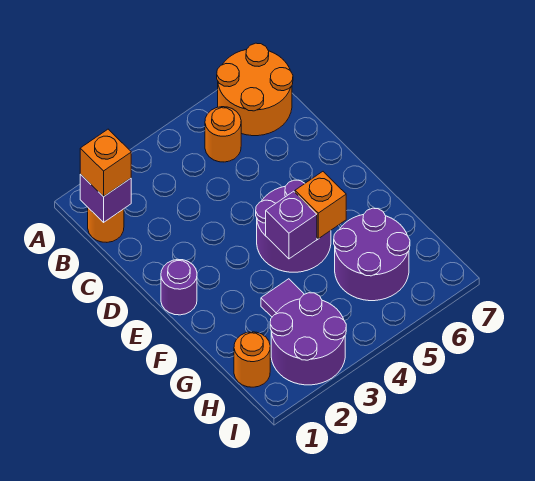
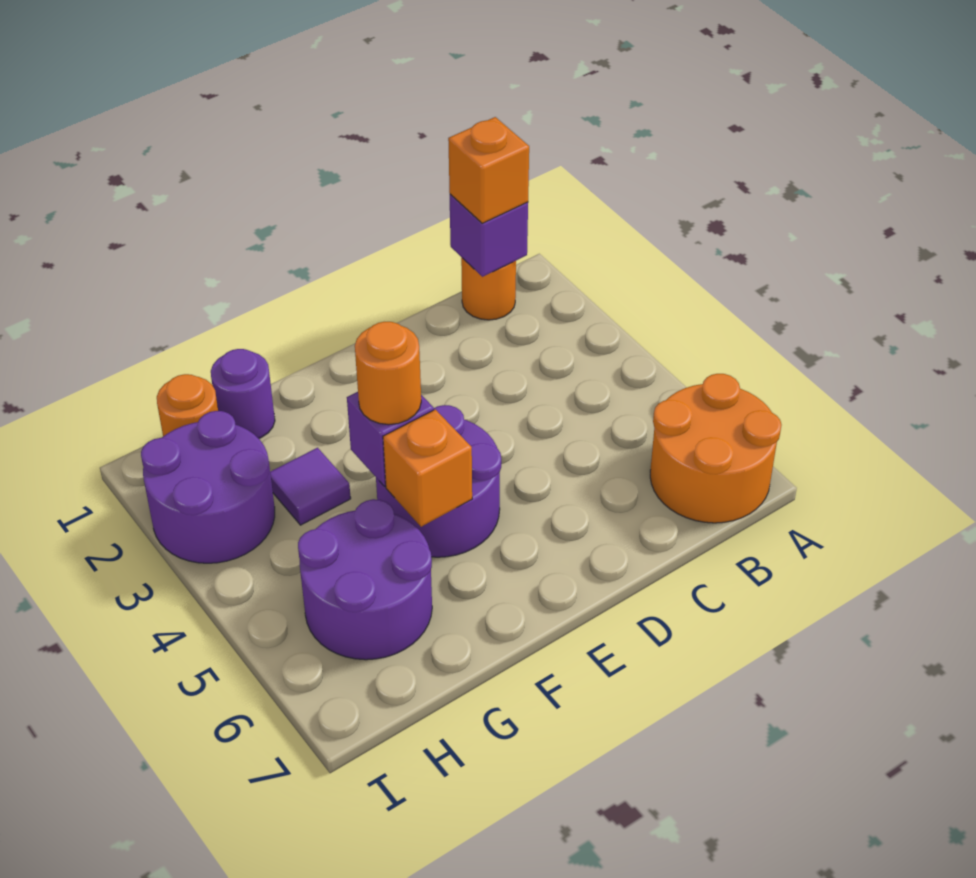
orange round brick B5 level 1 -> orange round brick F4 level 3
purple round brick E1 level 1 -> purple round brick G1 level 1

